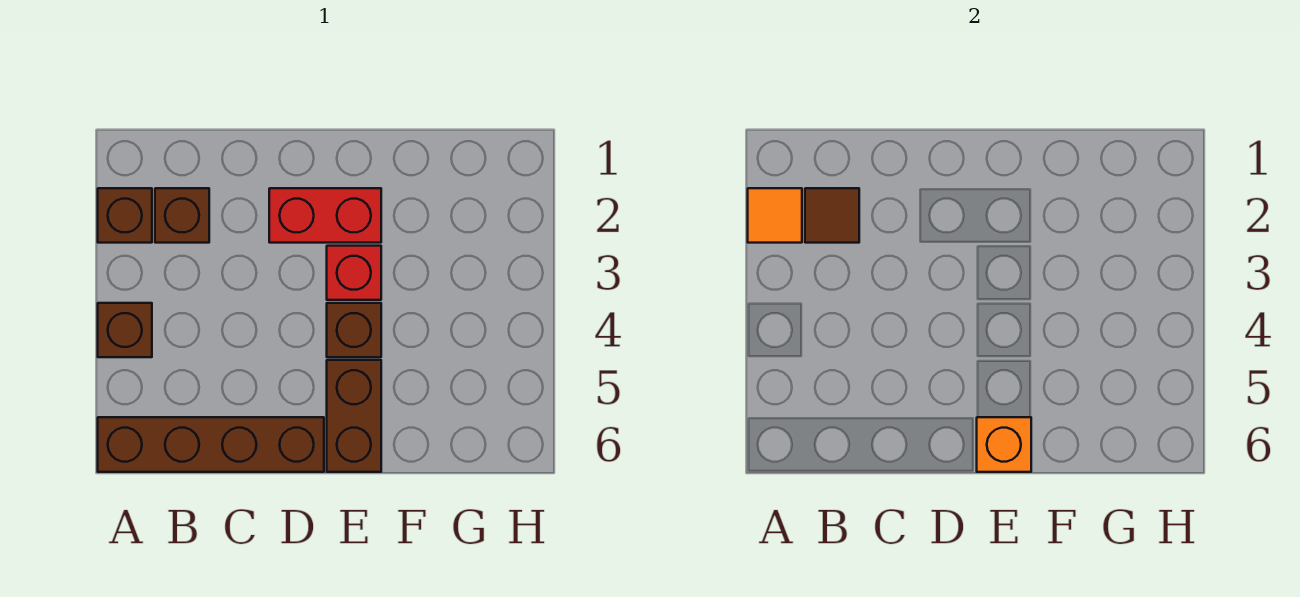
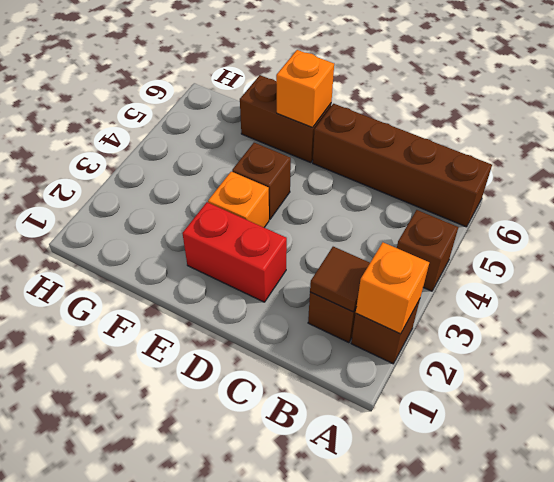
orange tile A2 level 2 -> orange brick A2 level 2
red brick E3 level 1 -> orange brick E3 level 1
brown brick E5:E6 level 1 -> brown brick E6:F6 level 1

